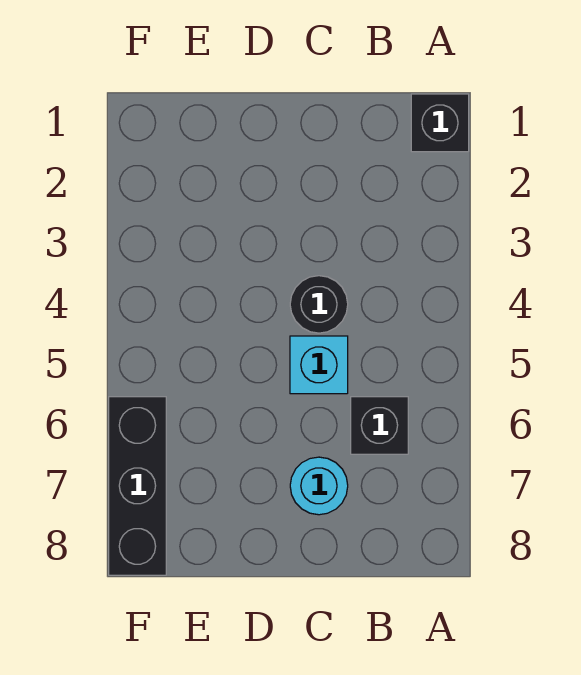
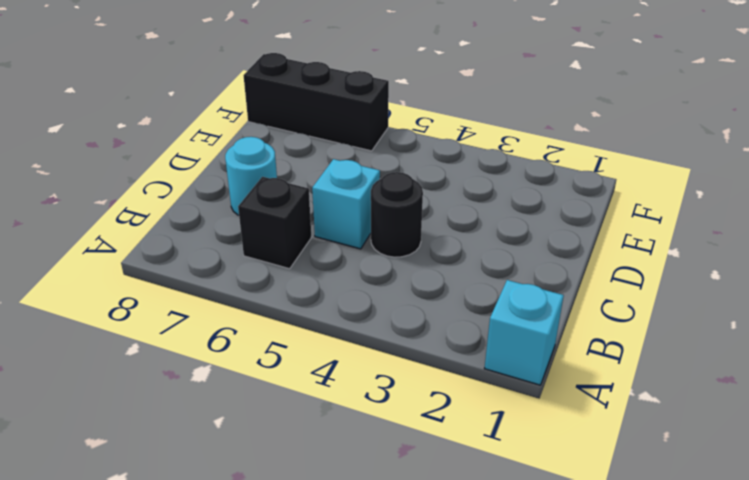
black brick A1 level 1 -> cyan brick A1 level 1

